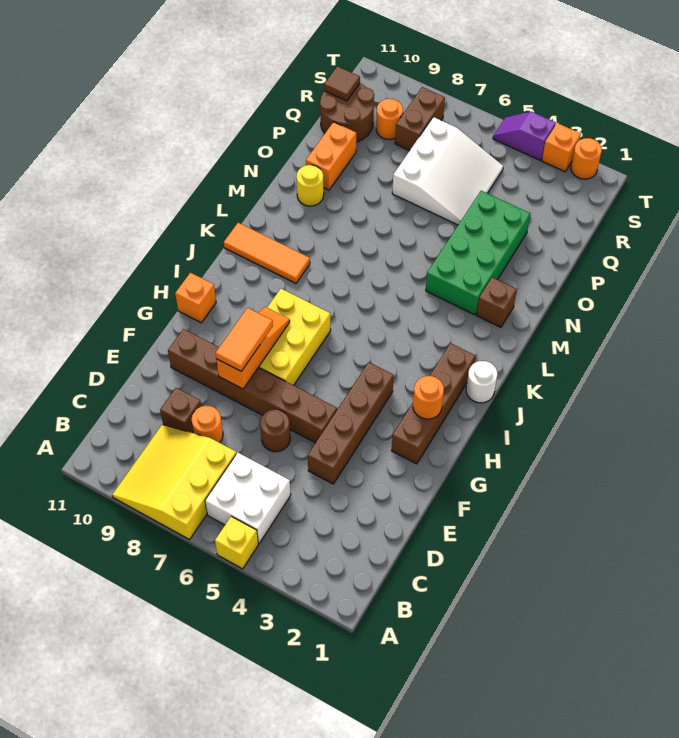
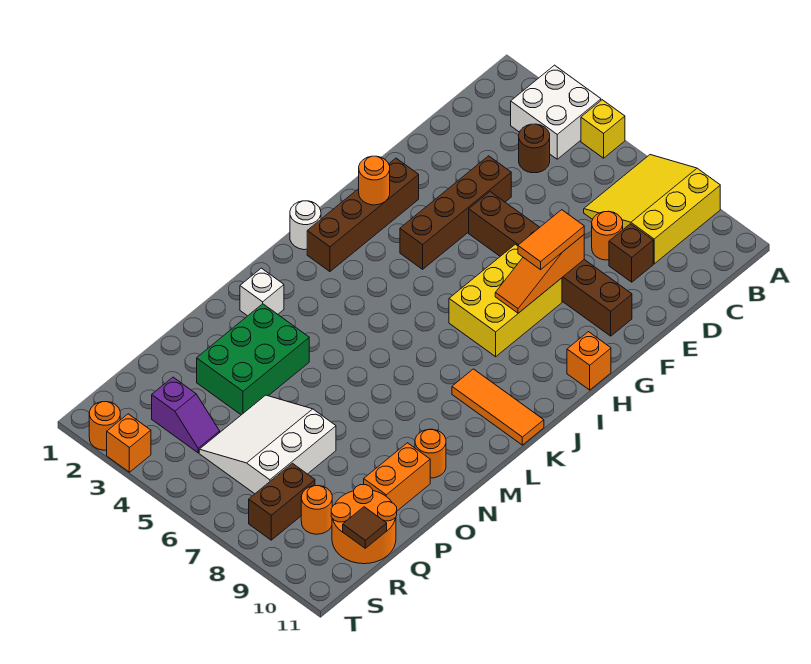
yellow slope A7:C9 level 1 top 7 -> yellow slope A7:C9 level 1 top 9
white brick B5:C6 level 1 -> white brick A3:B4 level 1
brown round brick E6 level 1 -> brown round brick C4 level 1
brown brick M2 level 1 -> white brick M2 level 1
green brick M3:P4 level 1 -> green brick N3:P4 level 1
yellow round brick N10 level 1 -> orange round brick N10 level 1
brown round brick Q10:R11 level 1 -> orange round brick Q10:R11 level 1
purple slope T4:T5 level 1 top 4 -> purple slope R3:R4 level 1 top 3

